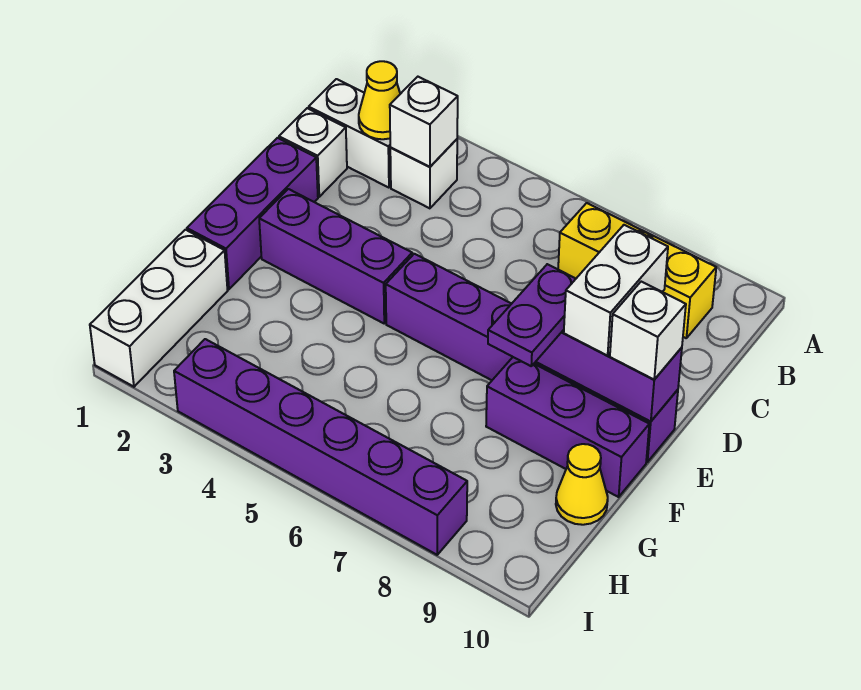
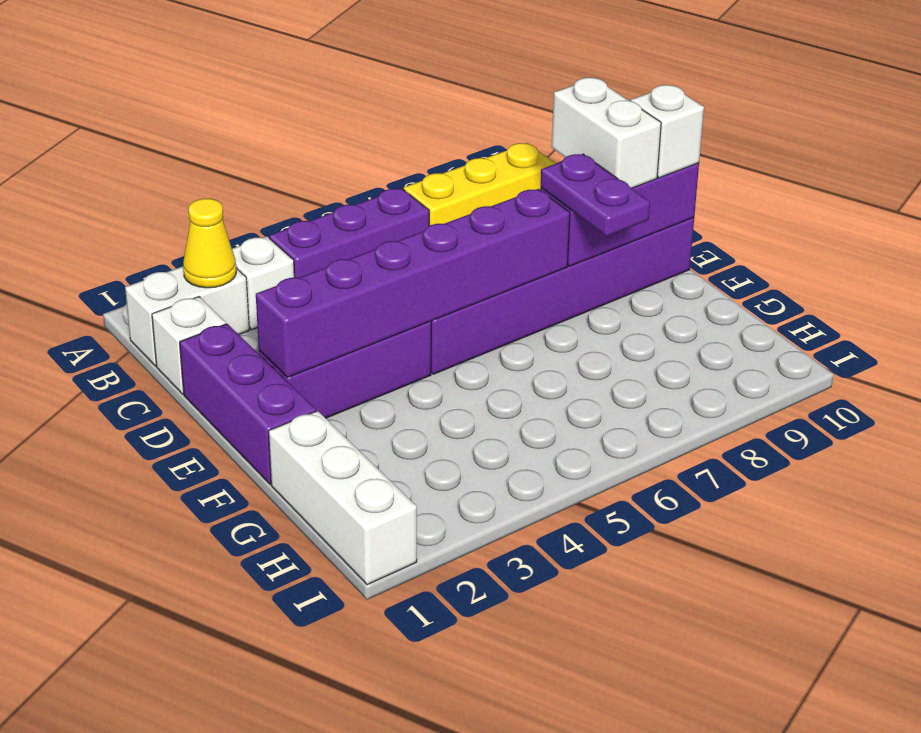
white brick B3 level 2 -> none
purple brick F8:F10 level 1 -> purple brick B4:B6 level 1
yellow cone G10 level 1 -> none
purple brick I3:I8 level 1 -> purple brick E2:E7 level 2

